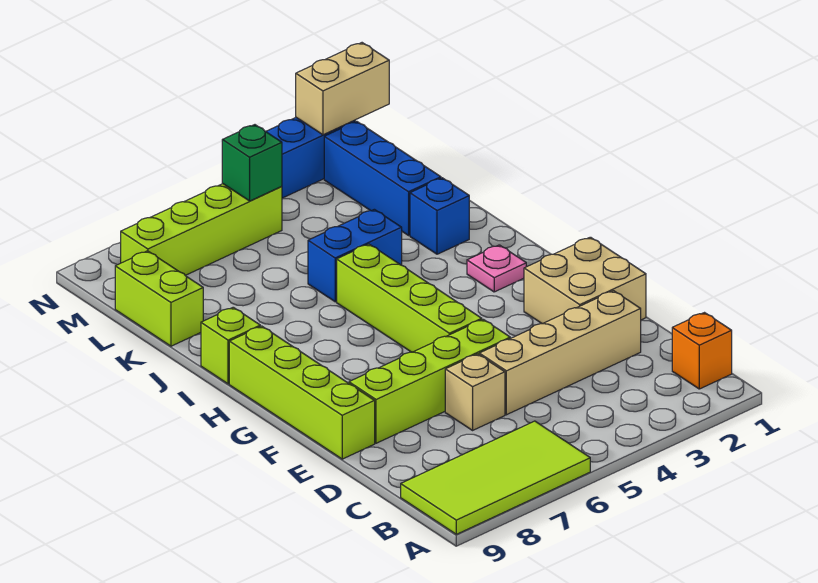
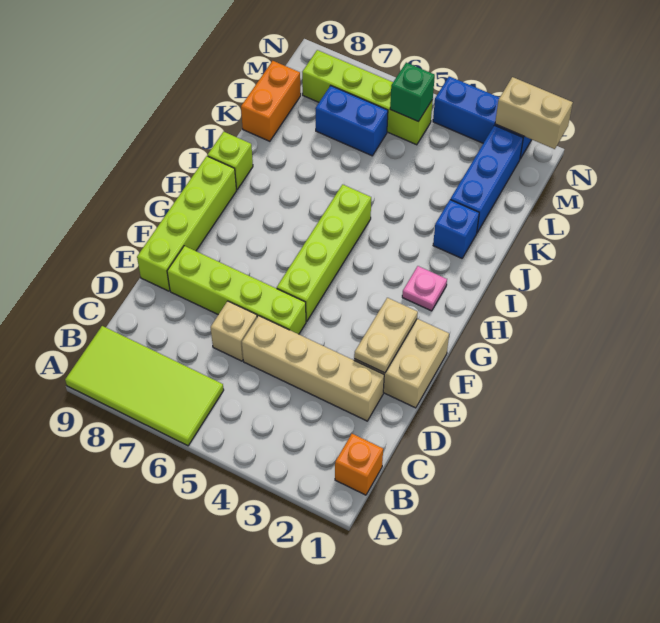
none -> tan plate E2:F2 level 2
blue brick J4:J5 level 1 -> blue brick L6:L7 level 1
lime brick K9:L9 level 1 -> orange brick K9:L9 level 1

